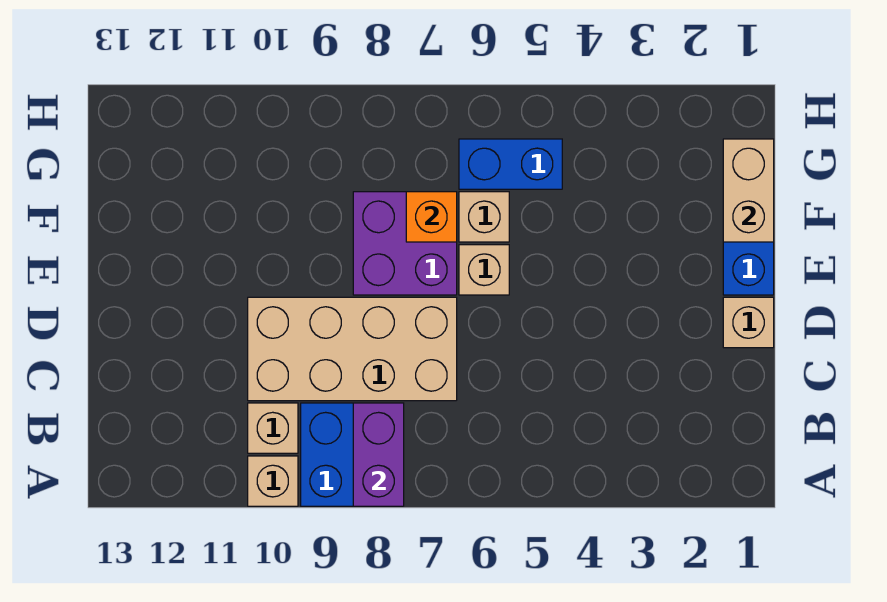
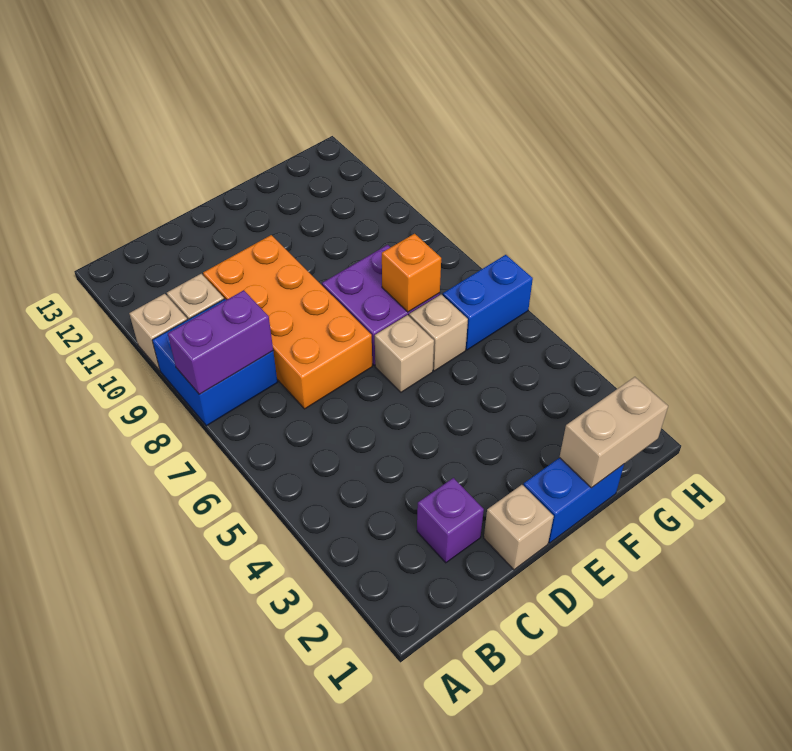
none -> purple brick C2 level 1
tan brick C7:D10 level 1 -> orange brick C7:D10 level 1
blue brick G5:G6 level 1 -> blue brick G6:H6 level 1

